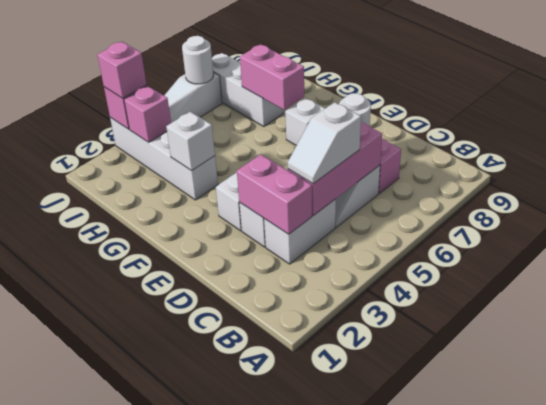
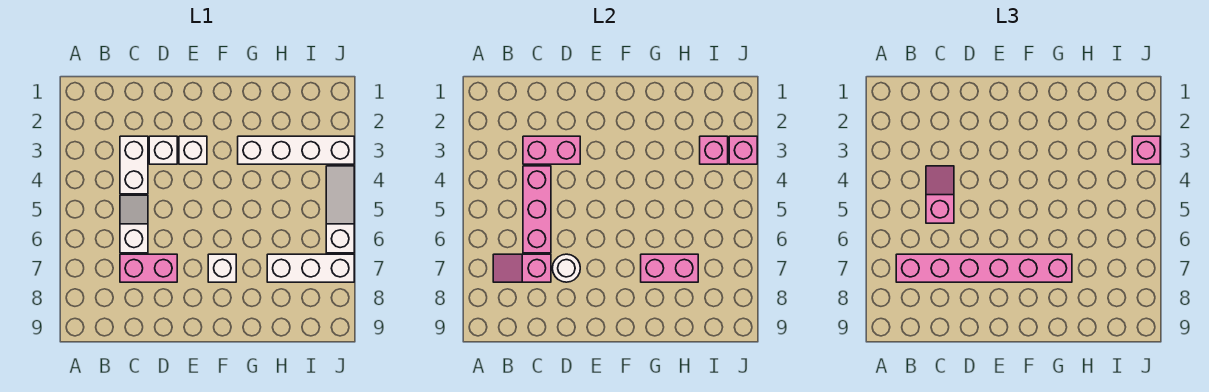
none -> pink slope B7:C7 level 2 top C
none -> pink brick B7:G7 level 3
white slope C4:C5 level 3 top 5 -> pink slope C4:C5 level 3 top 5
white brick G3 level 2 -> none
white round brick J6 level 2 -> none

